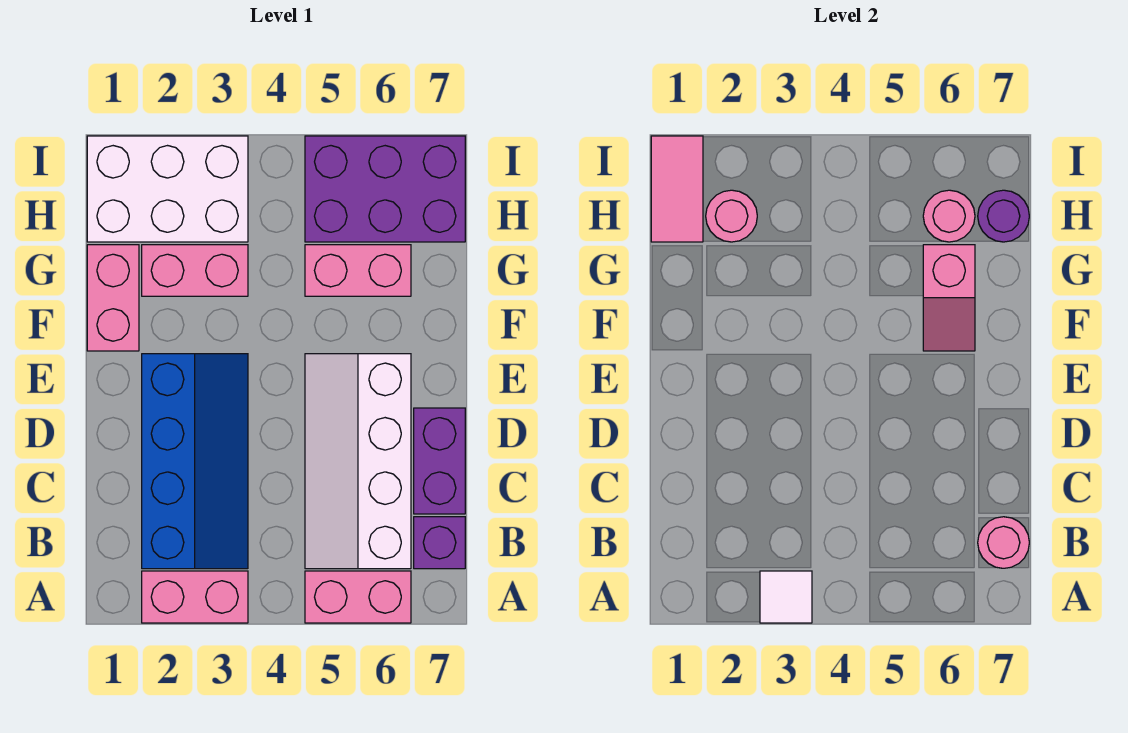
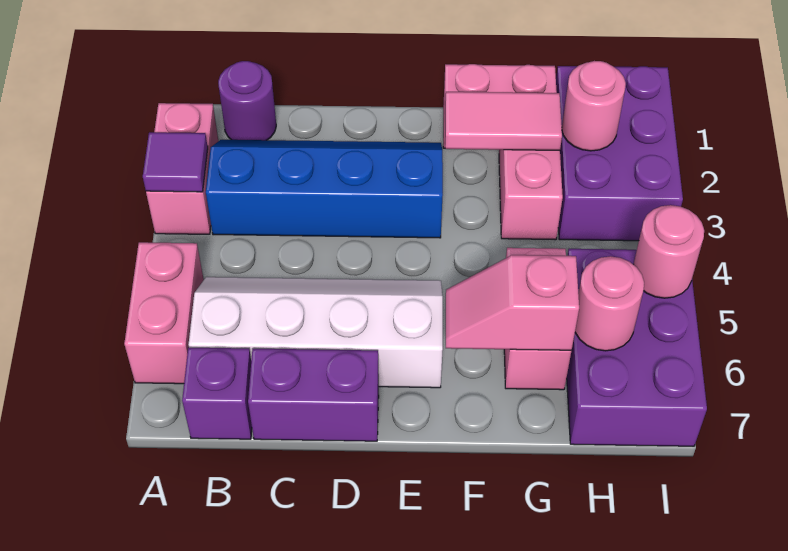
white tile A3 level 2 -> purple tile A3 level 2
blue slope B2:E3 level 1 top 2 -> blue slope B2:E3 level 1 top 3
pink round brick B7 level 2 -> pink round brick I5 level 2
white brick H1:I3 level 1 -> purple brick H1:I3 level 1
pink tile H1:I1 level 2 -> pink tile F2:G2 level 2
purple round brick H7 level 2 -> purple round brick B1 level 1

